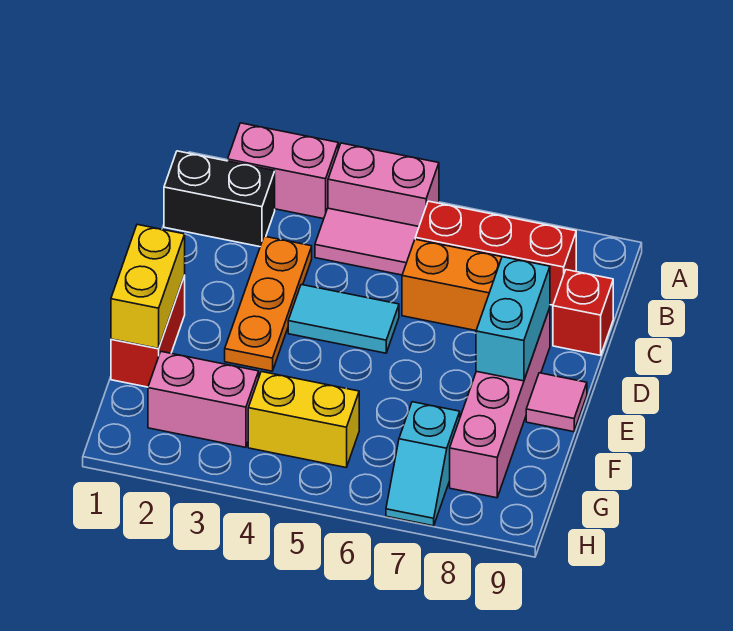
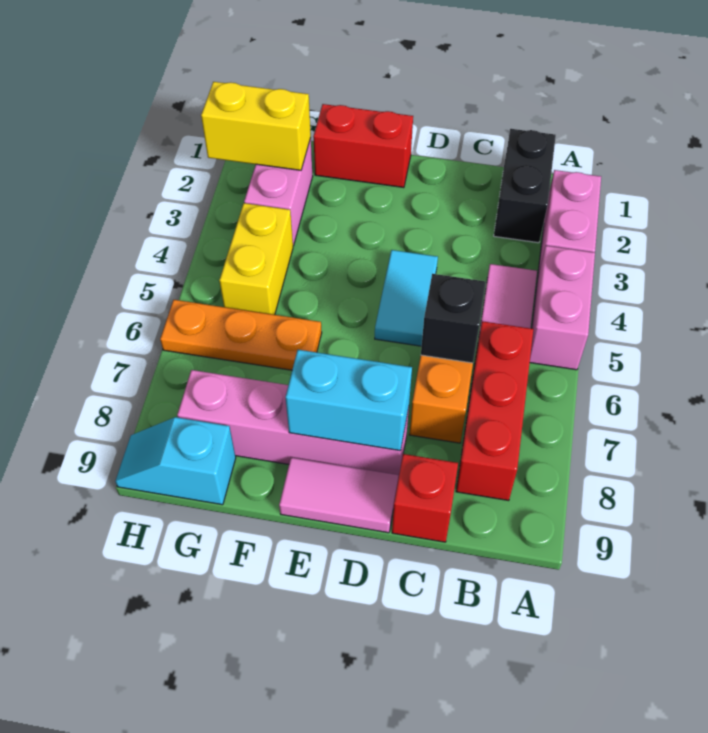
orange plate C3:E3 level 1 -> orange plate F6:H6 level 1
none -> black brick C6 level 2
yellow brick E1:F1 level 2 -> yellow brick G2:H2 level 2
pink tile E9 level 1 -> pink tile D9:E9 level 1
cyan slope G7:H7 level 1 top G -> cyan slope G9:H9 level 1 top G

